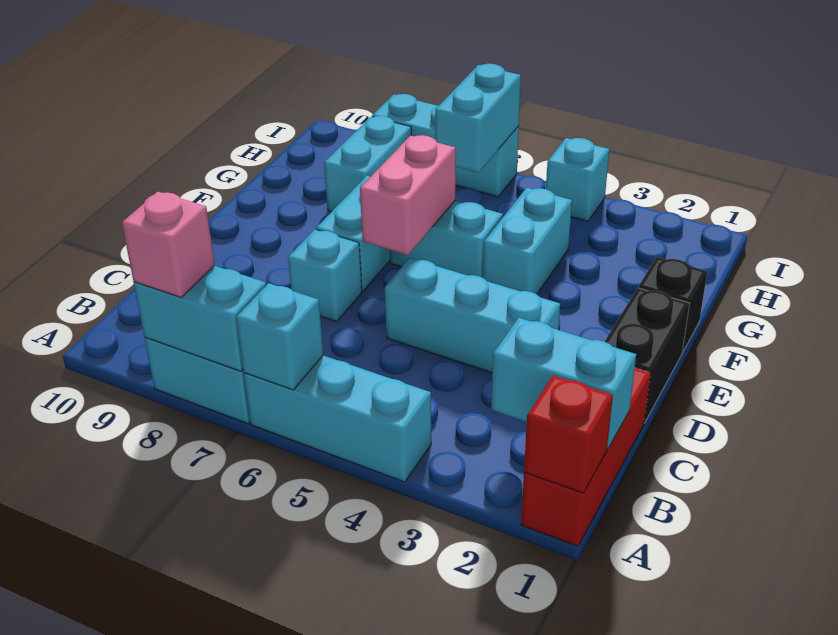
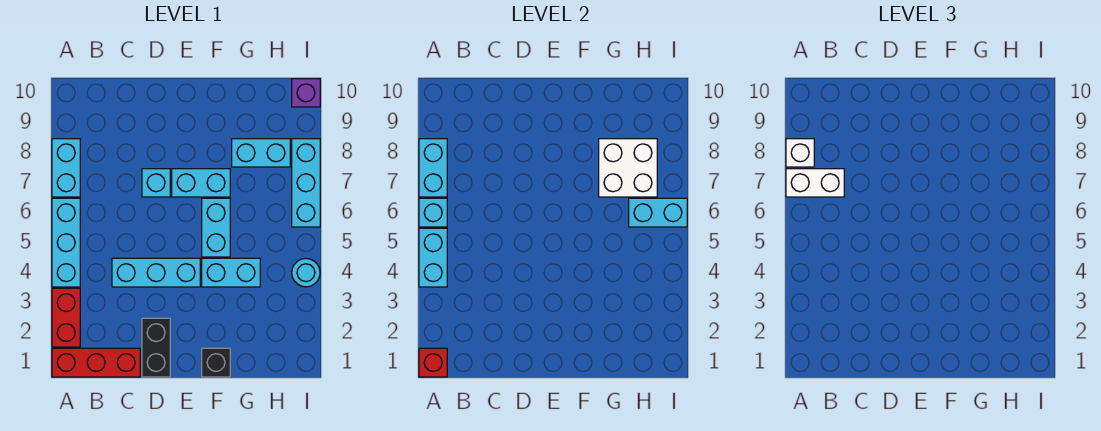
none -> red brick A2:A3 level 1
none -> white brick A7:B7 level 3
pink brick A8 level 3 -> white brick A8 level 3
cyan brick B1:B2 level 2 -> cyan brick A4:A5 level 2
black brick D1:E1 level 1 -> black brick D1:D2 level 1
cyan brick D3:D5 level 1 -> cyan brick C4:E4 level 1
pink brick E6:F6 level 2 -> none
none -> white brick G7:H8 level 2
cyan brick I4 level 1 -> cyan round brick I4 level 1
none -> purple brick I10 level 1

